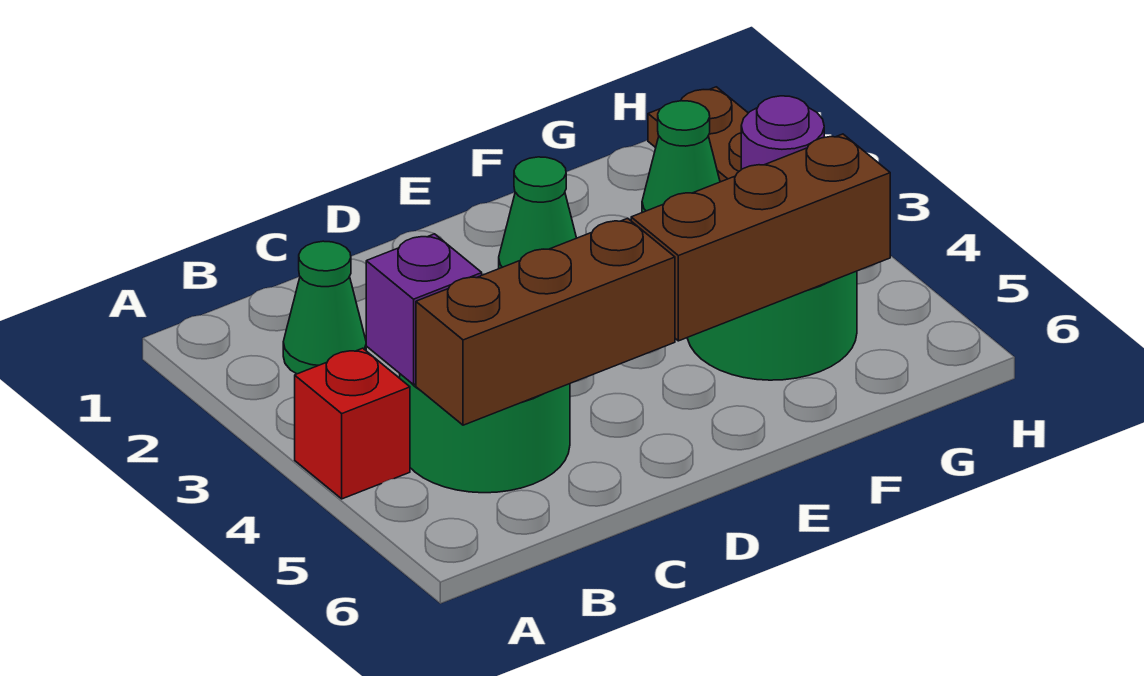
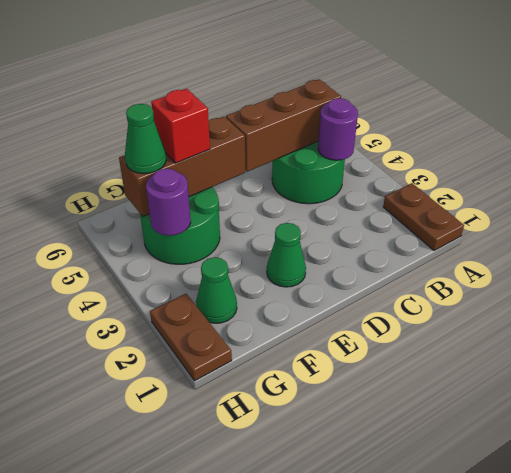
none -> brown plate A1:A2 level 1
red brick A4 level 1 -> red brick F5 level 3
green cone B2 level 1 -> green cone G5 level 3
purple brick B4 level 2 -> purple round brick B4 level 2

